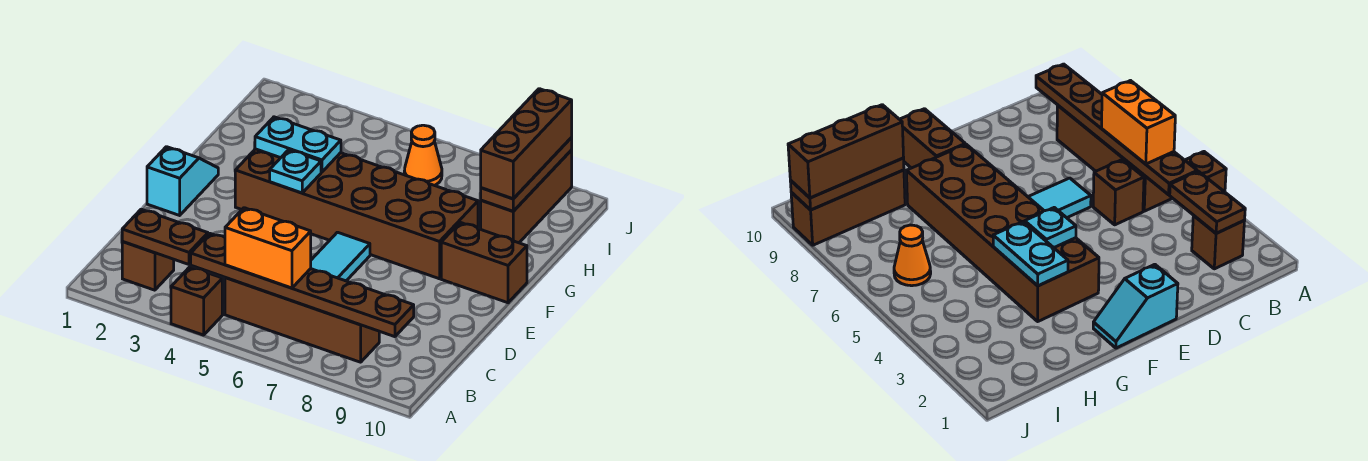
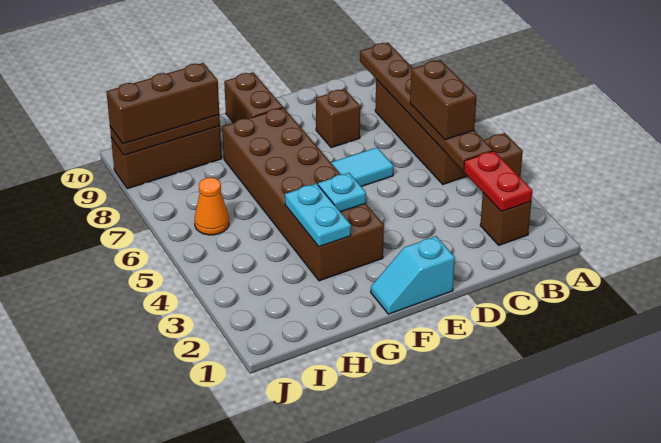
brown plate B2:B3 level 2 -> red plate B2:B3 level 2
orange brick B5:B6 level 3 -> brown brick B5:B6 level 3
brown brick C5 level 1 -> brown brick D8 level 1

